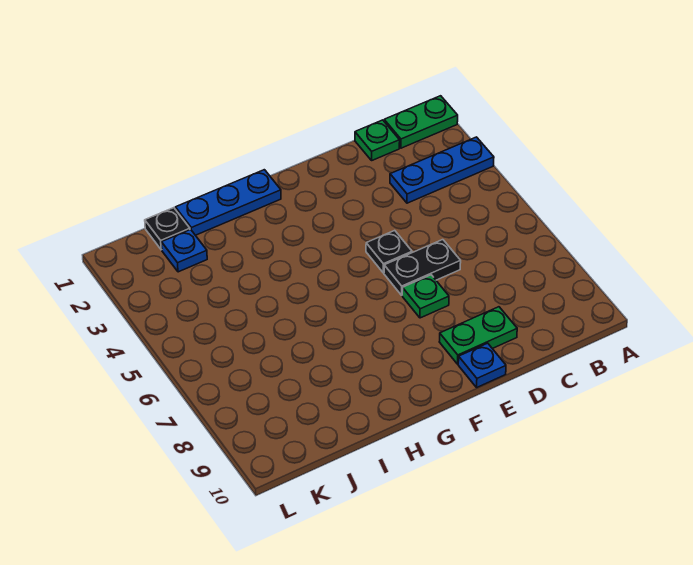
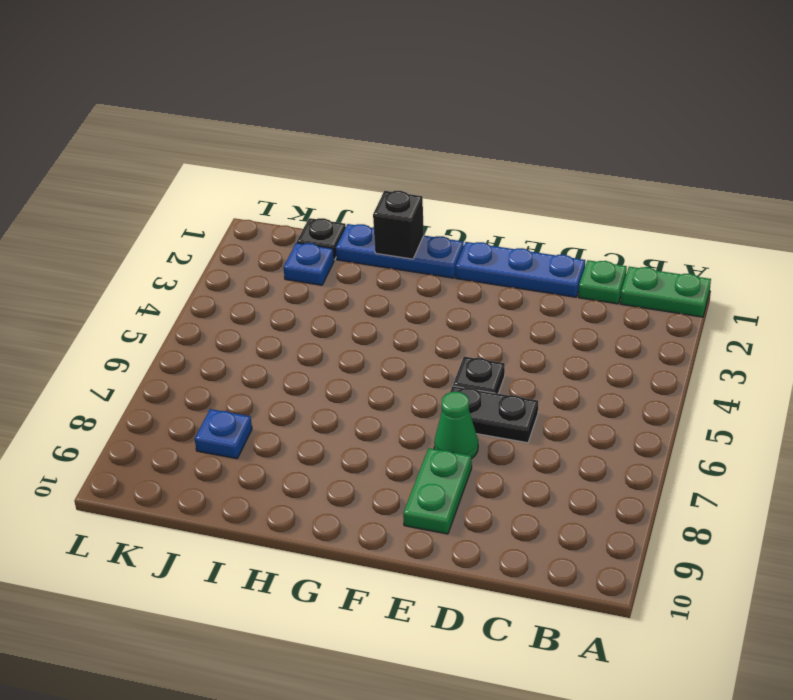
blue plate A3:C3 level 1 -> blue plate D1:F1 level 1
green plate D9:E9 level 1 -> green plate E8:E9 level 1
green plate E7 level 1 -> green cone E7 level 1
blue plate E10 level 1 -> blue plate J8 level 1
none -> black brick H1 level 2

